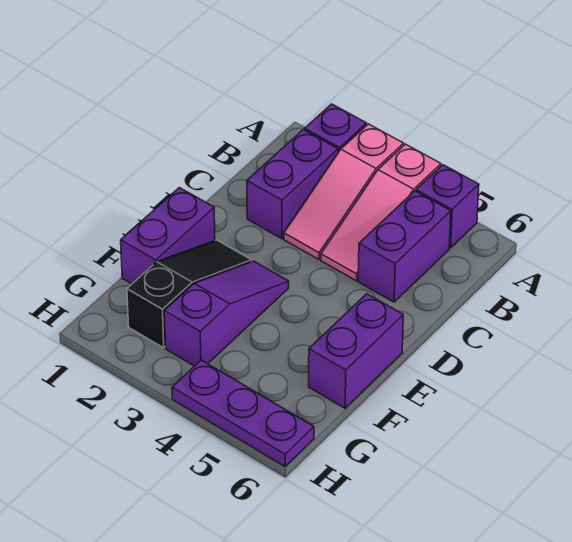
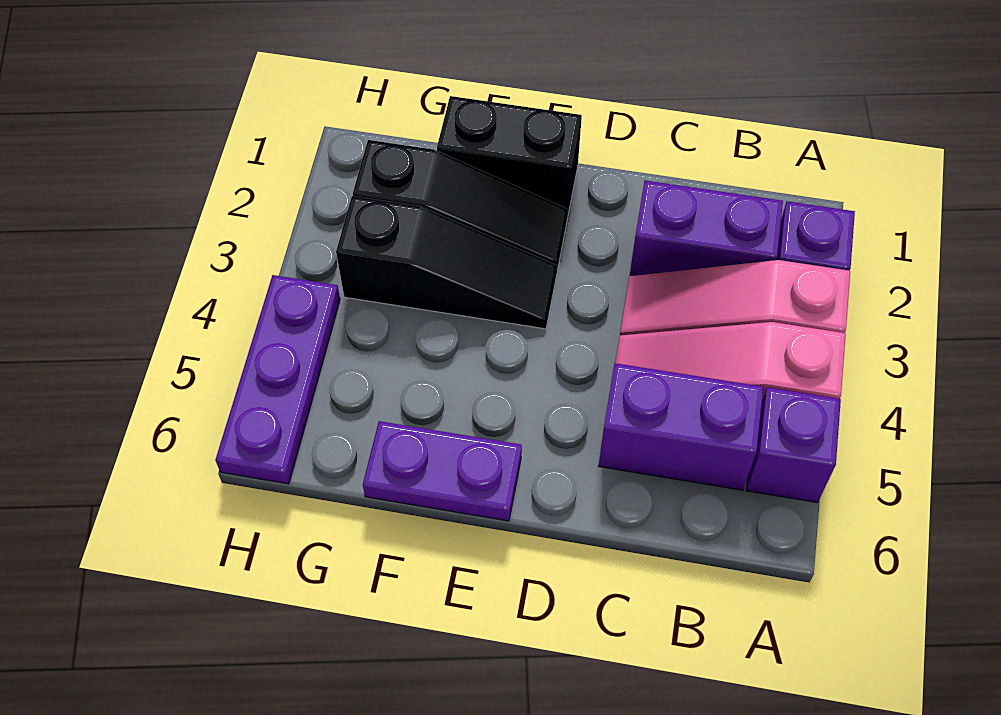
purple brick E1:F1 level 1 -> black brick E1:F1 level 1
purple slope E3:G3 level 1 top G -> black slope E3:G3 level 1 top G
purple brick E6:F6 level 1 -> purple plate E6:F6 level 1

